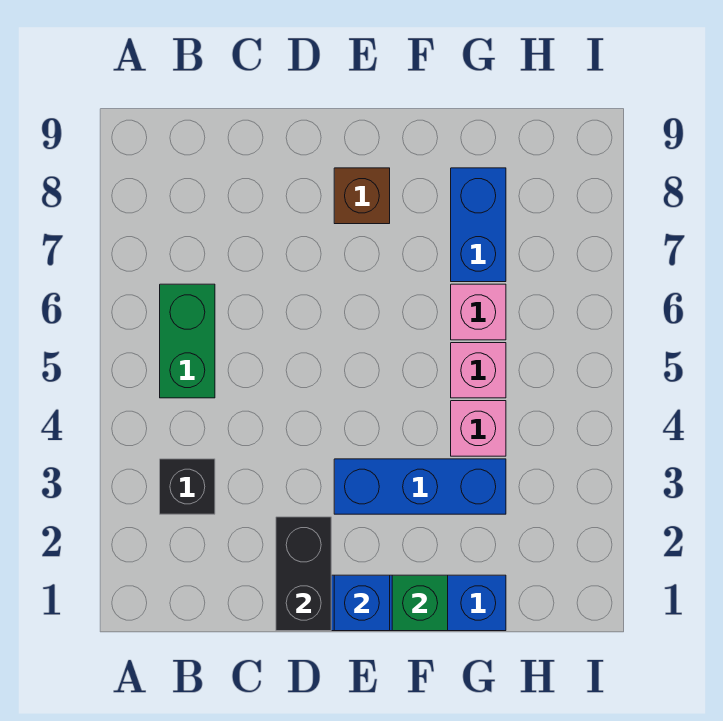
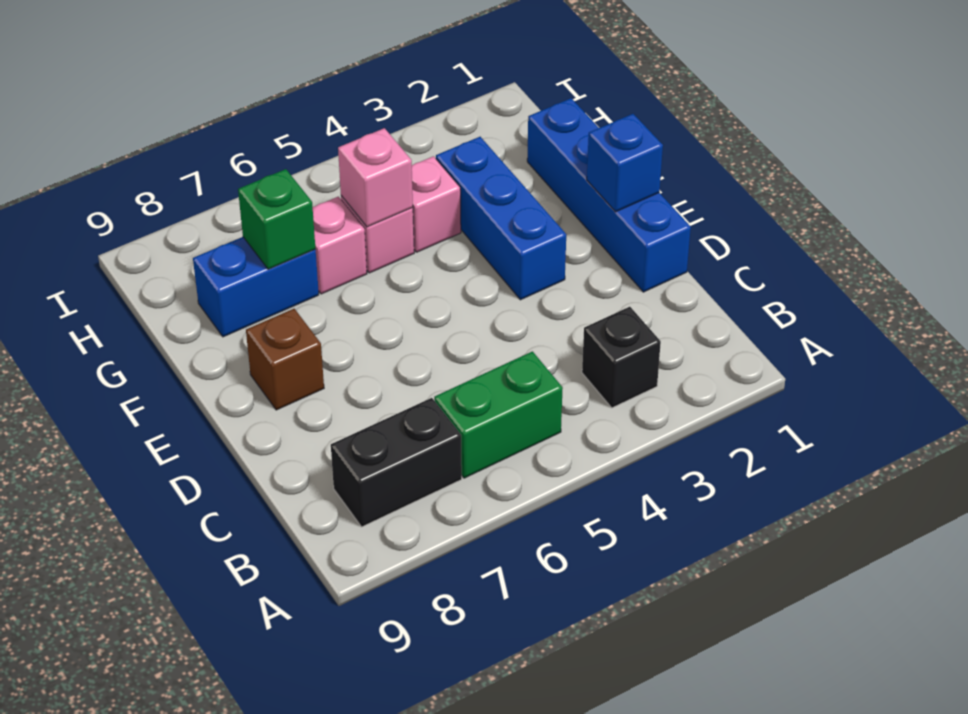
black brick D1:D2 level 2 -> black brick B7:B8 level 1
green brick F1 level 2 -> green brick G7 level 2
none -> pink brick G5 level 2

